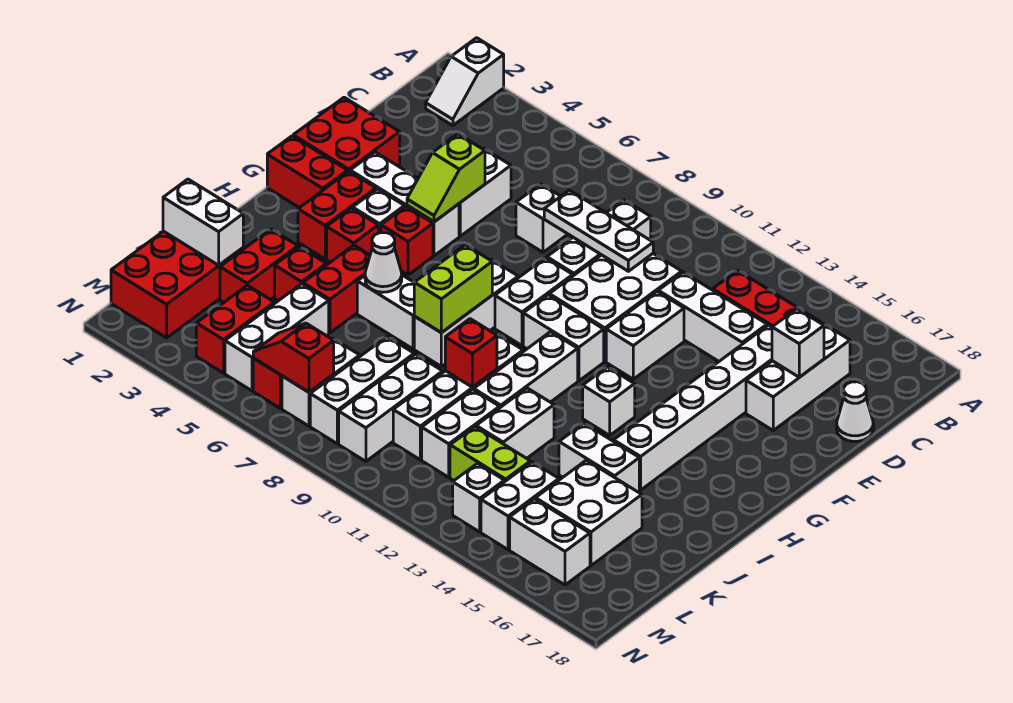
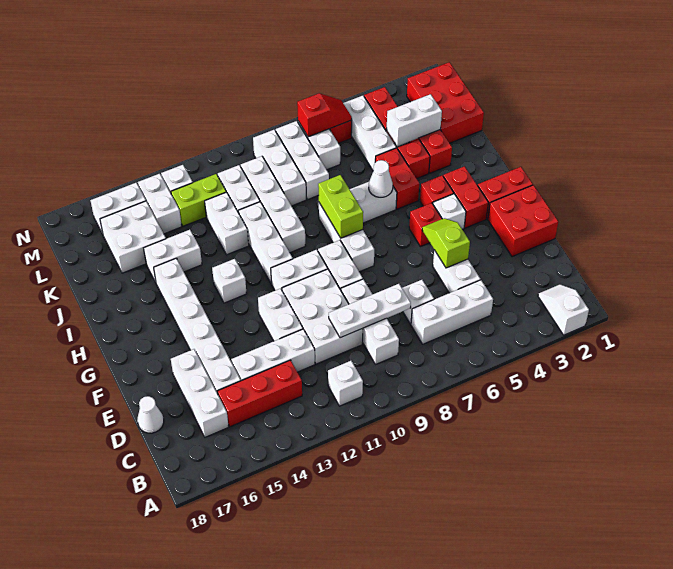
white brick D16 level 2 -> white brick B11 level 1
white brick F3:F5 level 1 -> white brick C5:C7 level 1
red brick J10 level 2 -> none
white brick K1:K2 level 2 -> white brick K3:K4 level 2

